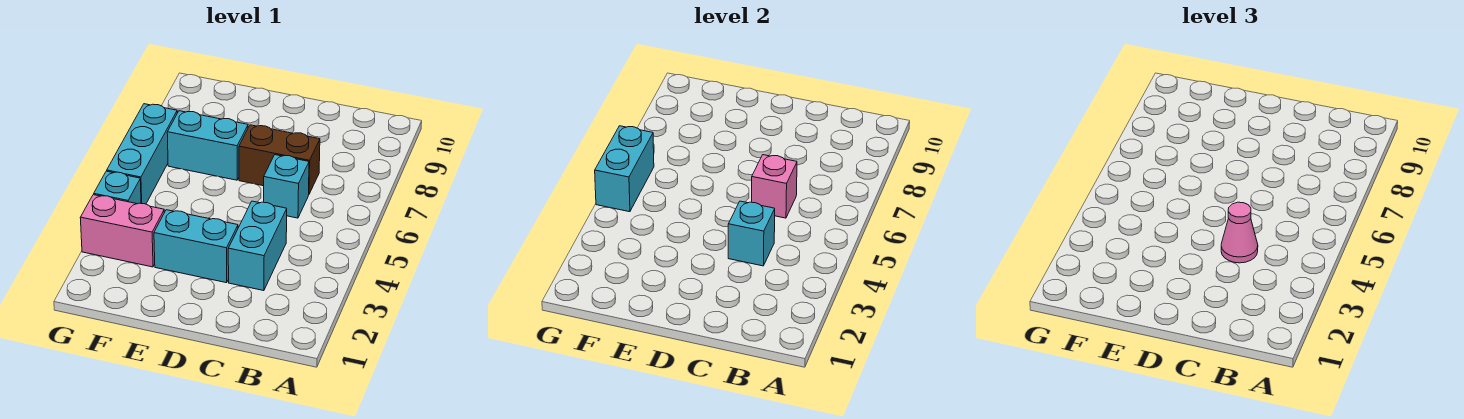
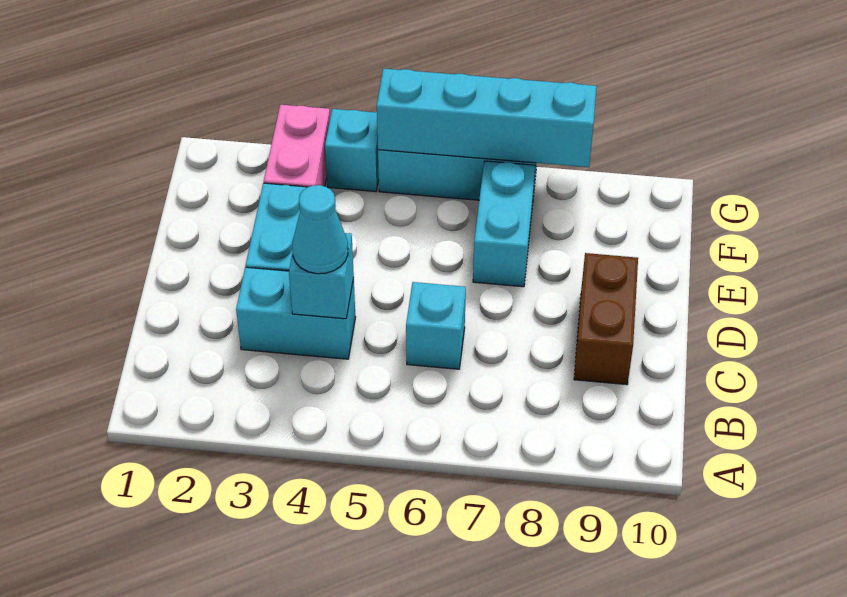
pink cone C4 level 3 -> cyan cone C4 level 3
pink brick C6 level 2 -> none
brown brick C7:D7 level 1 -> brown brick C9:D9 level 1
cyan brick G5:G6 level 2 -> cyan brick G5:G8 level 2

